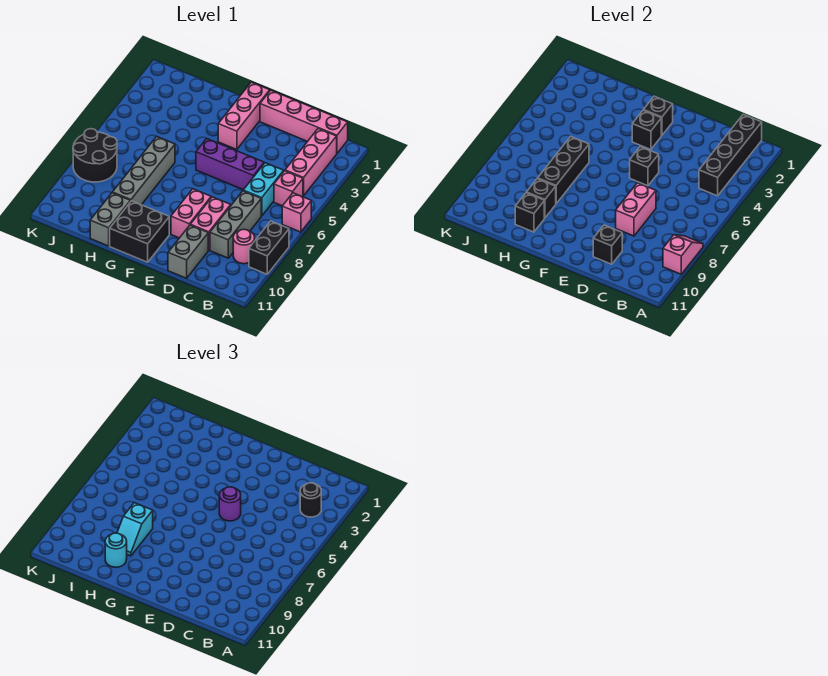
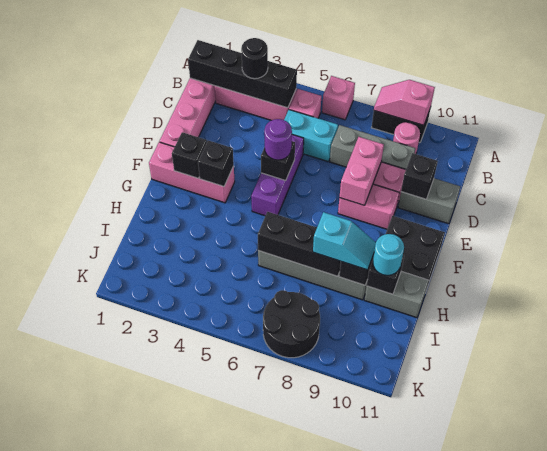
pink brick D7:D8 level 2 -> pink brick D8:E8 level 2

